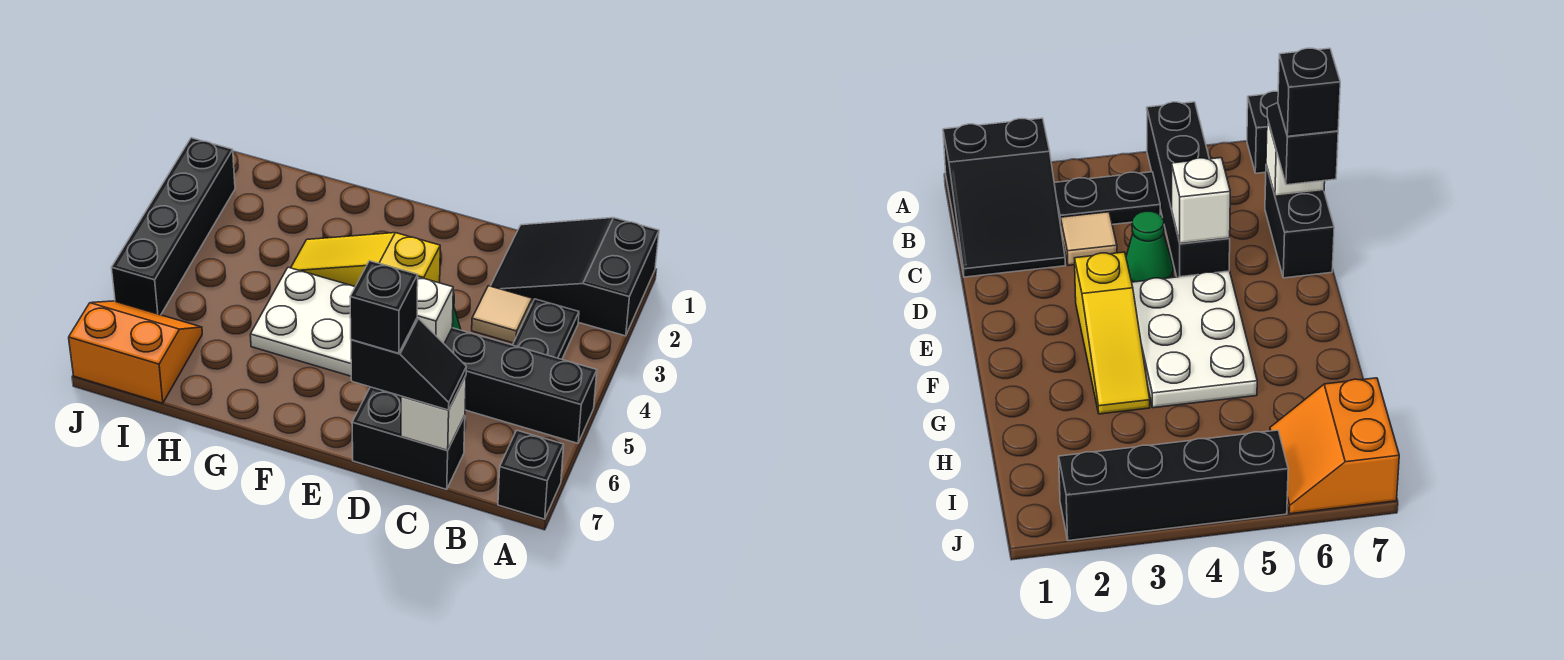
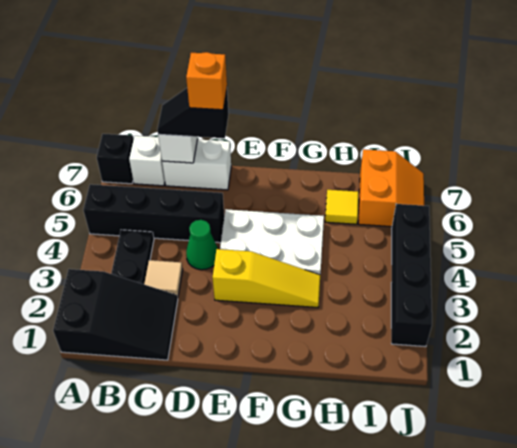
black brick C7:D7 level 1 -> white brick C7:D7 level 1
white brick D5 level 2 -> white brick B7 level 1
black brick D7 level 4 -> orange brick D7 level 4
none -> yellow tile H6 level 1
orange slope I6:J7 level 1 top 7 -> orange slope I6:J7 level 1 top I

